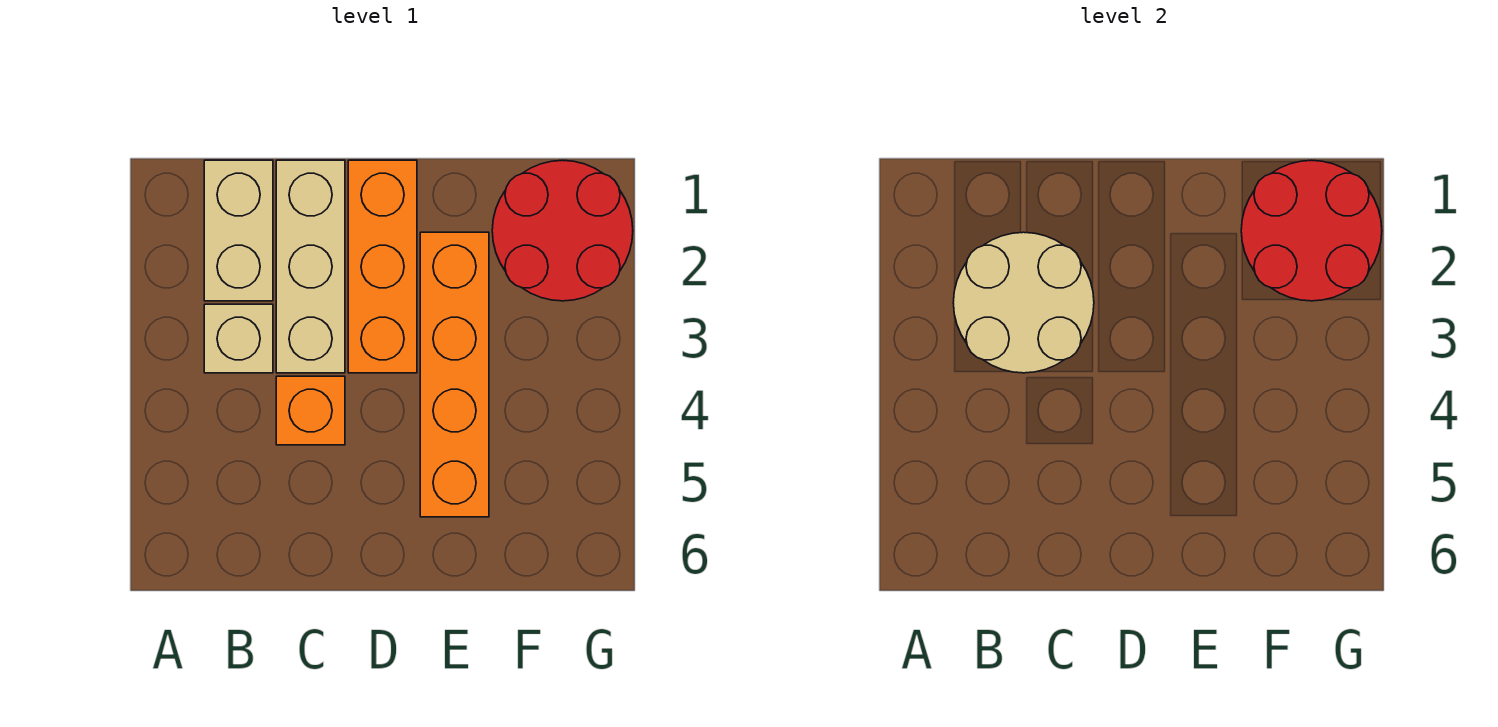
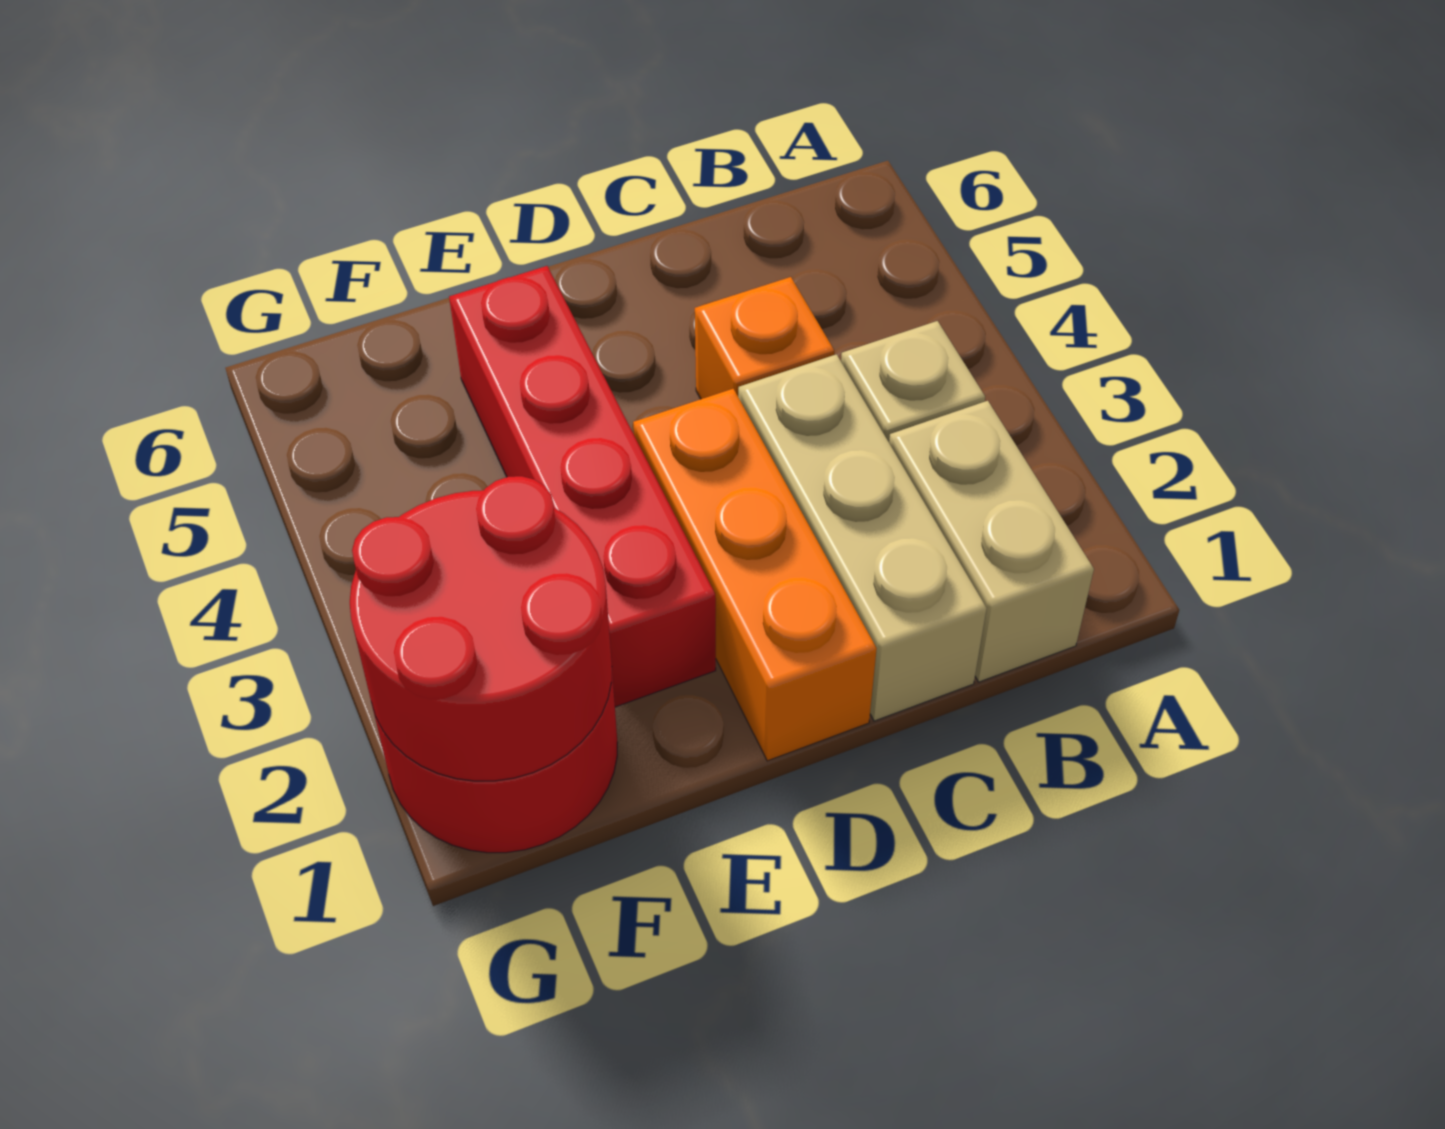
tan round brick B2:C3 level 2 -> none
orange brick E2:E5 level 1 -> red brick E2:E5 level 1

